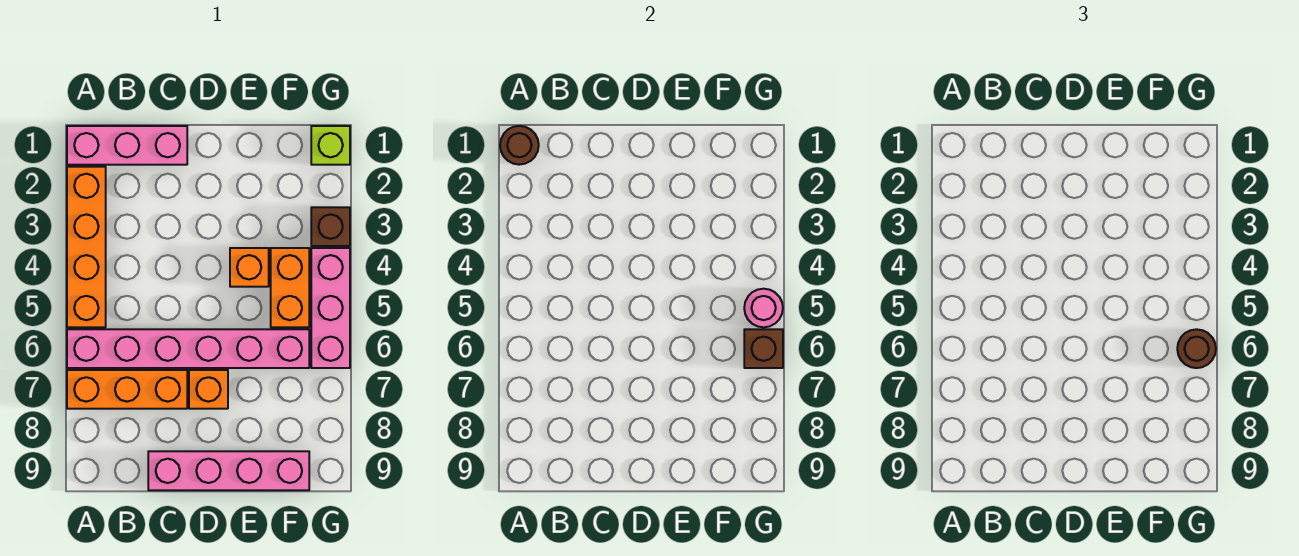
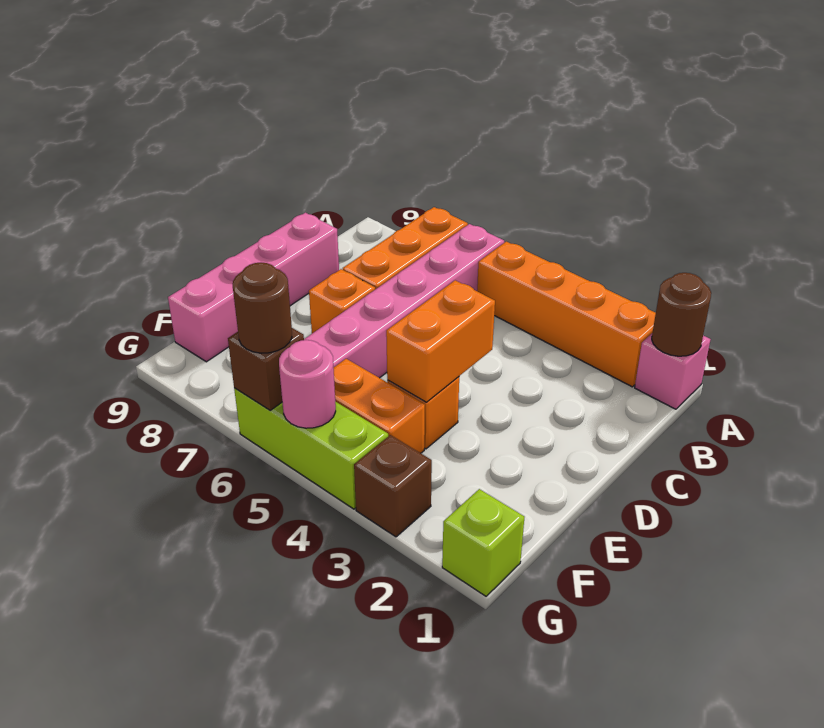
pink brick A1:C1 level 1 -> pink brick A1 level 1
none -> orange brick D4:E4 level 2
pink brick G4:G6 level 1 -> lime brick G4:G6 level 1

